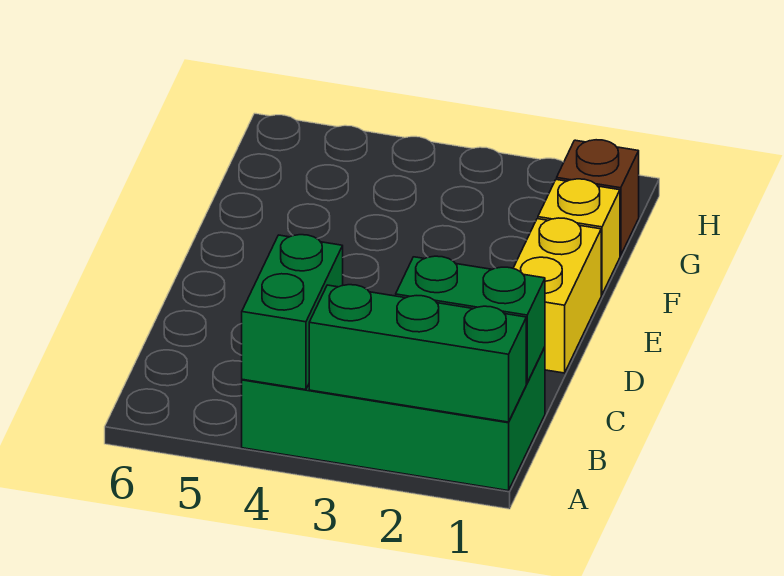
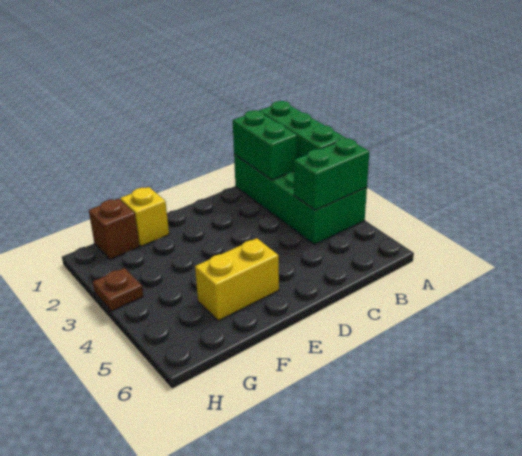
yellow brick D1:E1 level 1 -> yellow brick E5:F5 level 1
none -> brown plate H3 level 1

